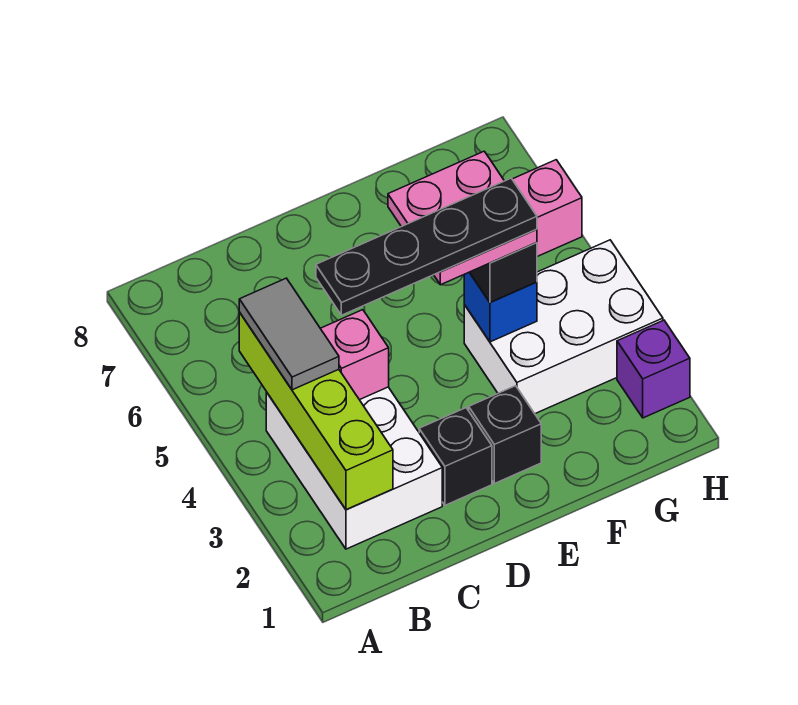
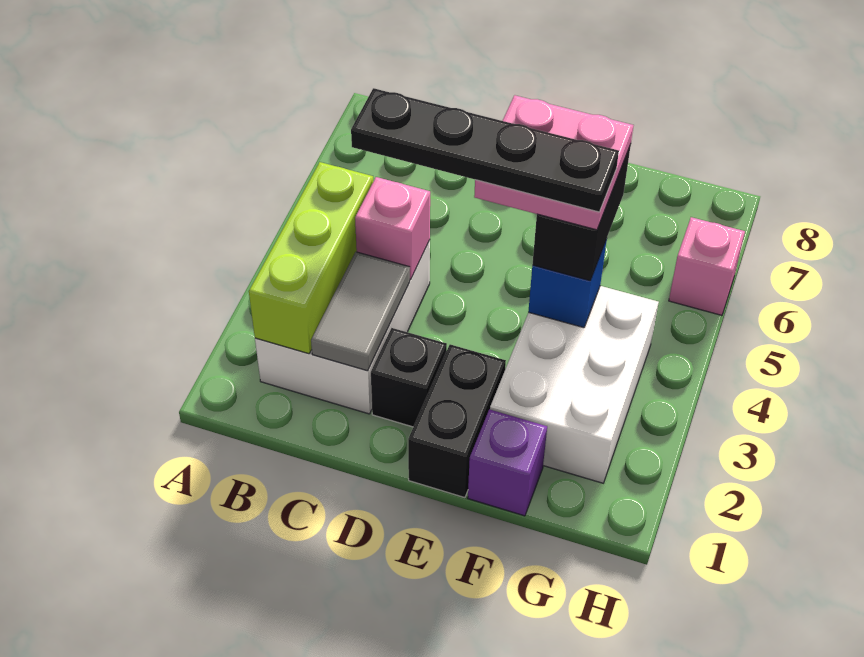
lime brick B2:B5 level 2 -> lime brick B2:B4 level 2
grey tile B4:B5 level 3 -> grey tile C2:C3 level 2
black brick E2 level 1 -> black brick E1:E2 level 1
white brick F3:H4 level 1 -> white brick F2:G4 level 1
purple brick H2 level 1 -> purple brick F1 level 1

